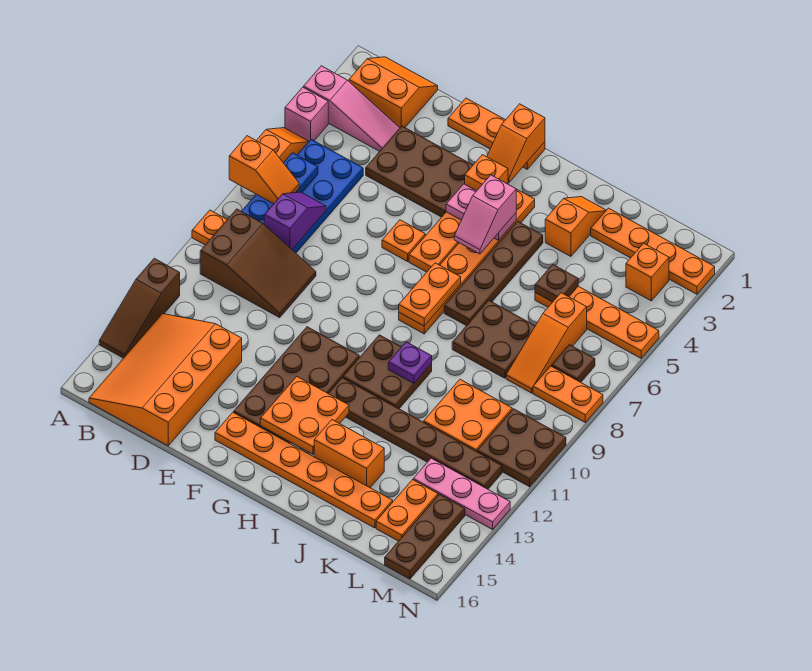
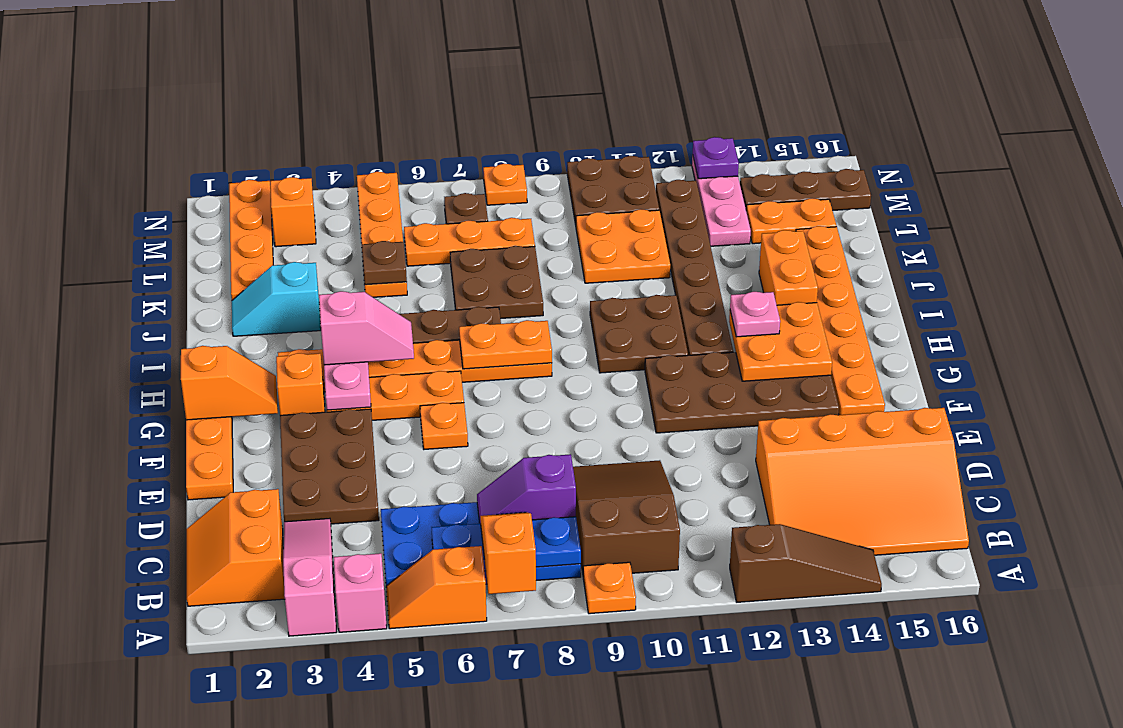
none -> pink plate H13 level 3
purple plate I10 level 2 -> purple plate N13 level 2
orange slope J2:J3 level 1 top 3 -> cyan slope J2:J3 level 1 top 3
orange slope L6:L8 level 1 top 6 -> orange plate L6:L8 level 1
orange plate M8:N8 level 1 -> orange plate N8 level 1

